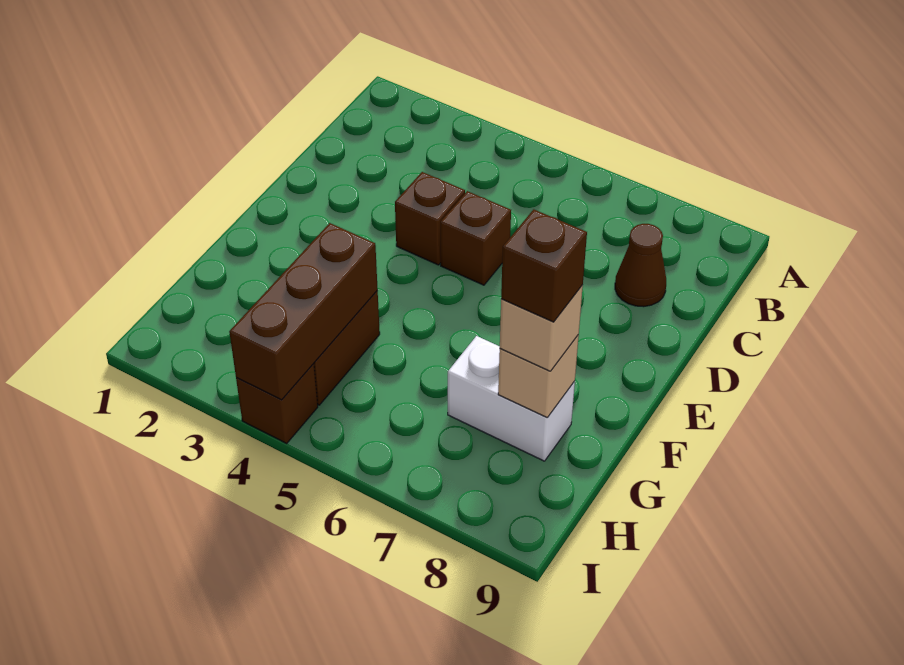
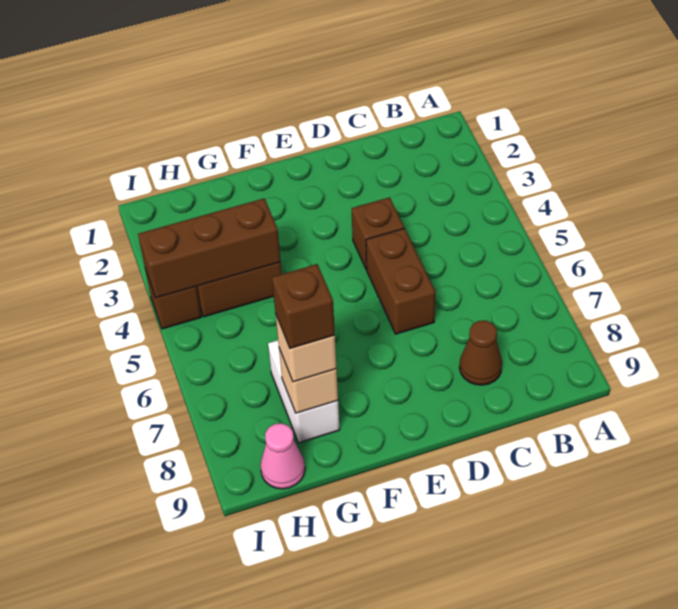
brown brick D5 level 1 -> brown brick D5:D6 level 1
none -> pink cone H9 level 1

